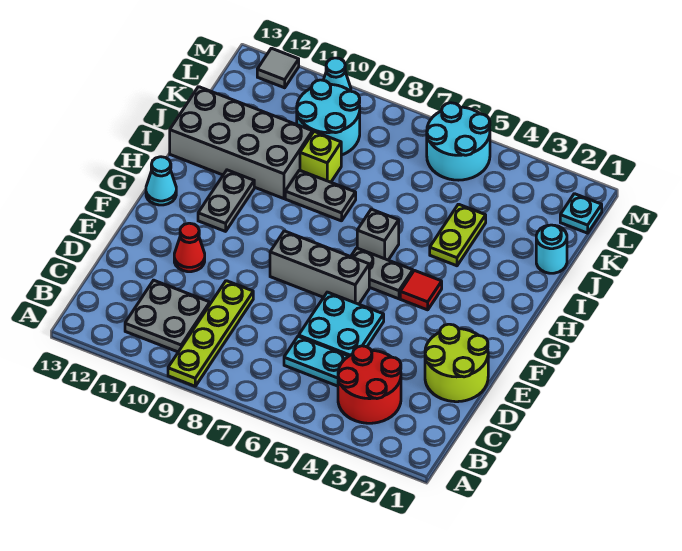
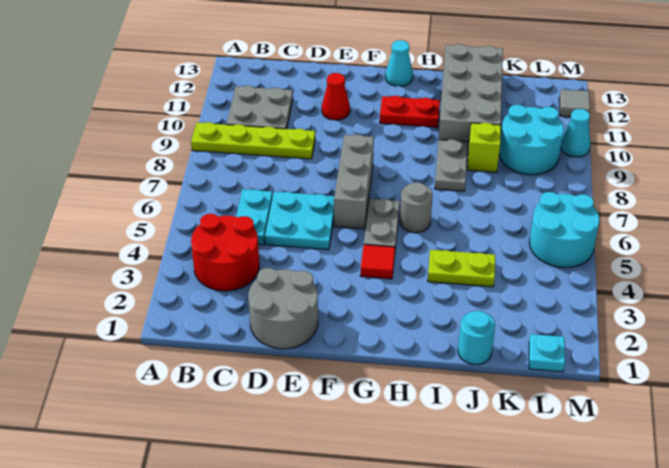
lime round brick D1:E2 level 1 -> grey round brick D1:E2 level 1
grey plate G11:H11 level 1 -> red plate G11:H11 level 1
grey brick H6 level 1 -> grey round brick H6 level 1

